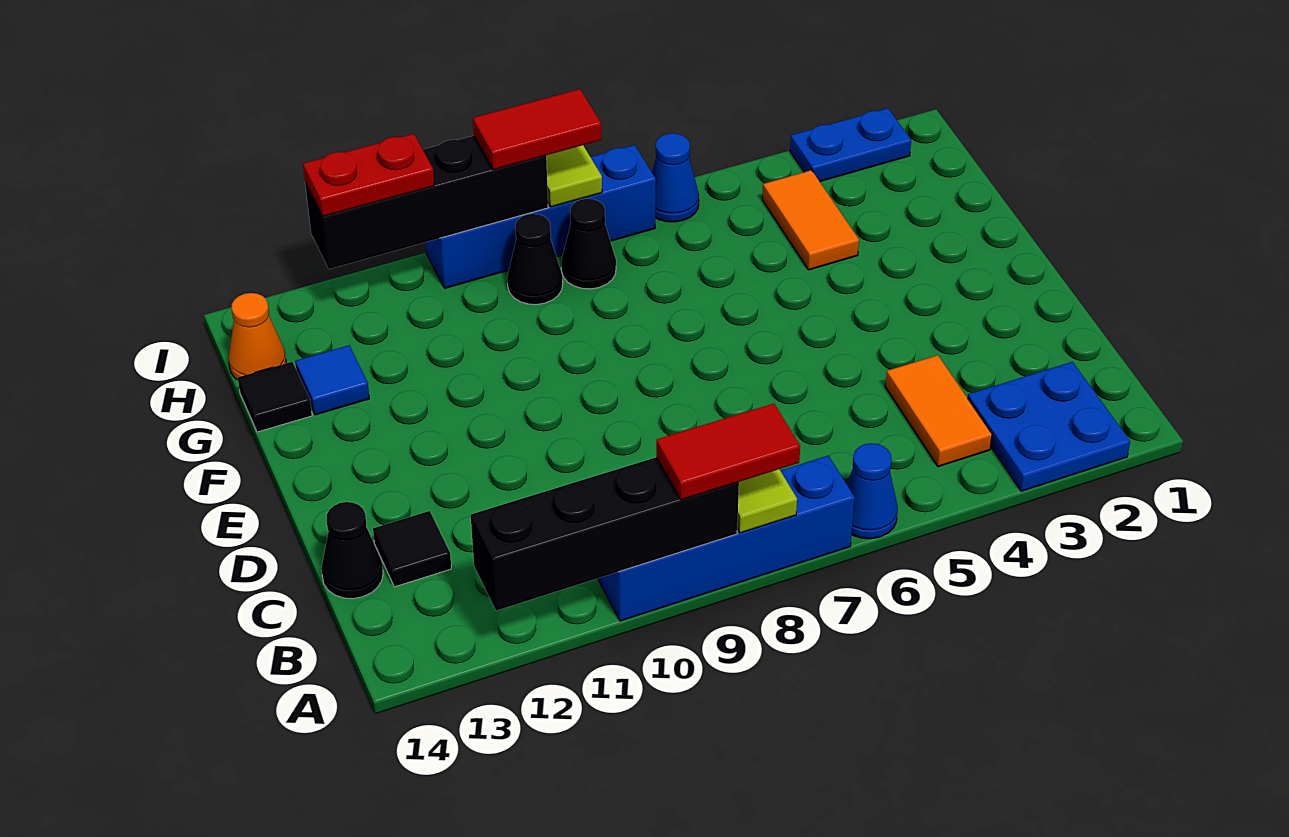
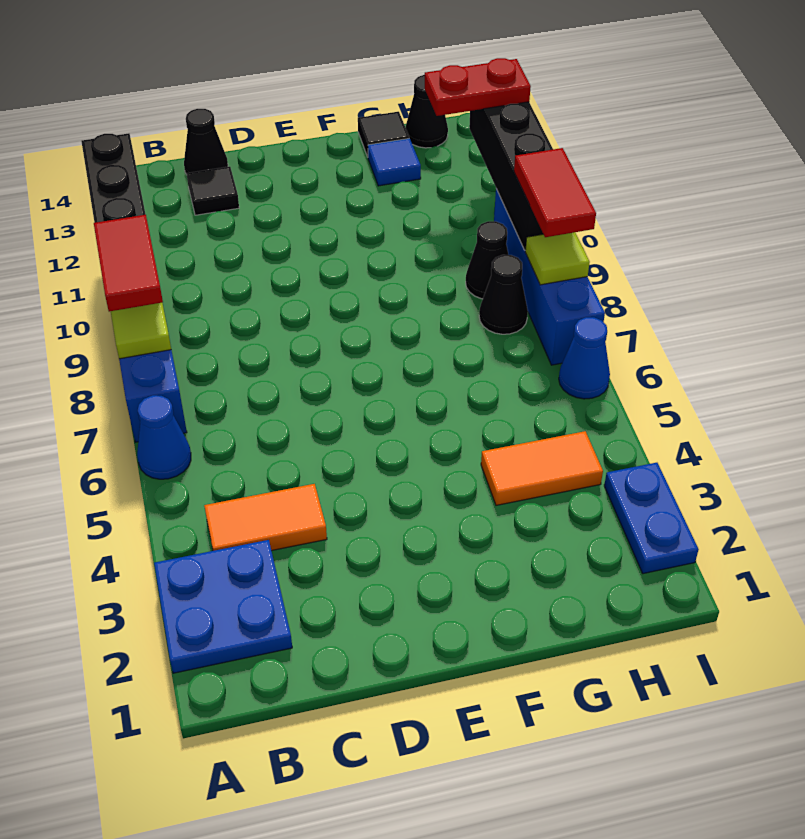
orange cone H14 level 1 -> black cone H14 level 1
red plate I11:I12 level 3 -> red plate H12:I12 level 3

